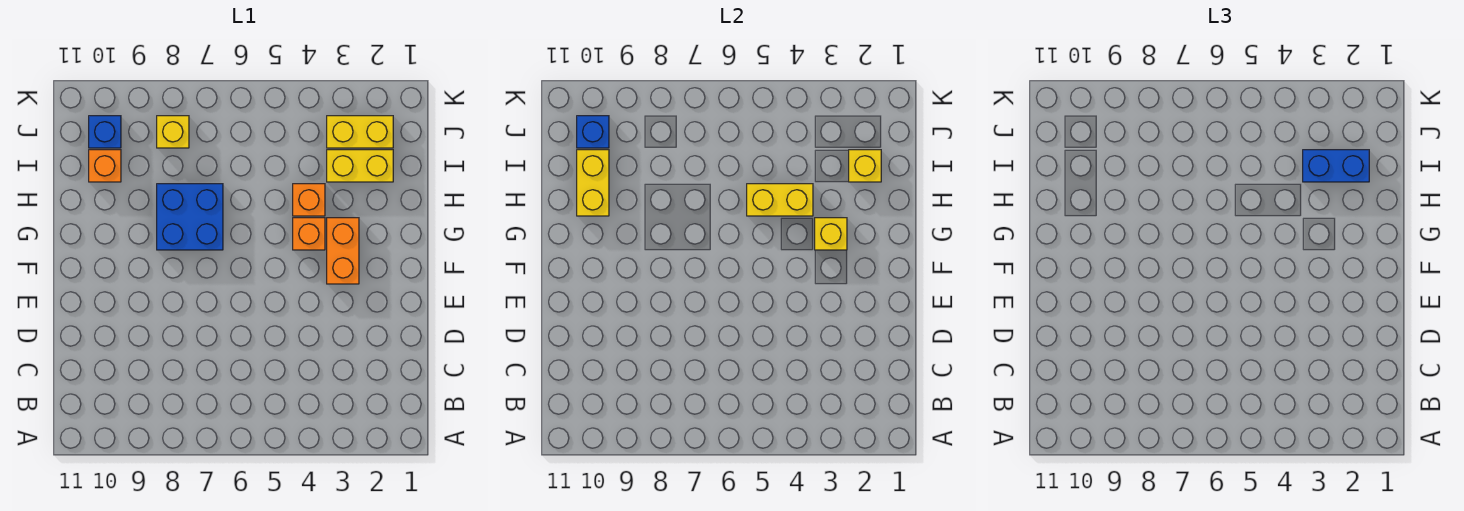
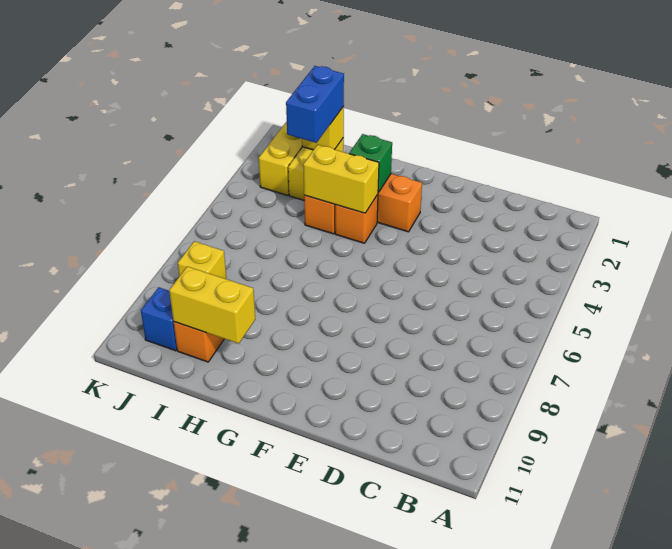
yellow brick G3 level 2 -> green brick G3 level 2
blue brick G7:H8 level 1 -> none
yellow brick H4:H5 level 2 -> yellow brick G4:H4 level 2
blue brick J10 level 2 -> none

